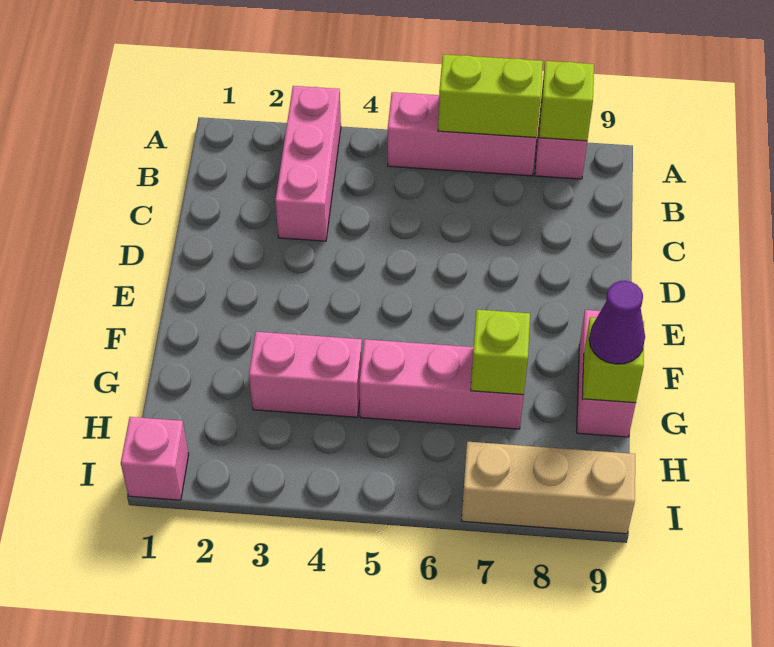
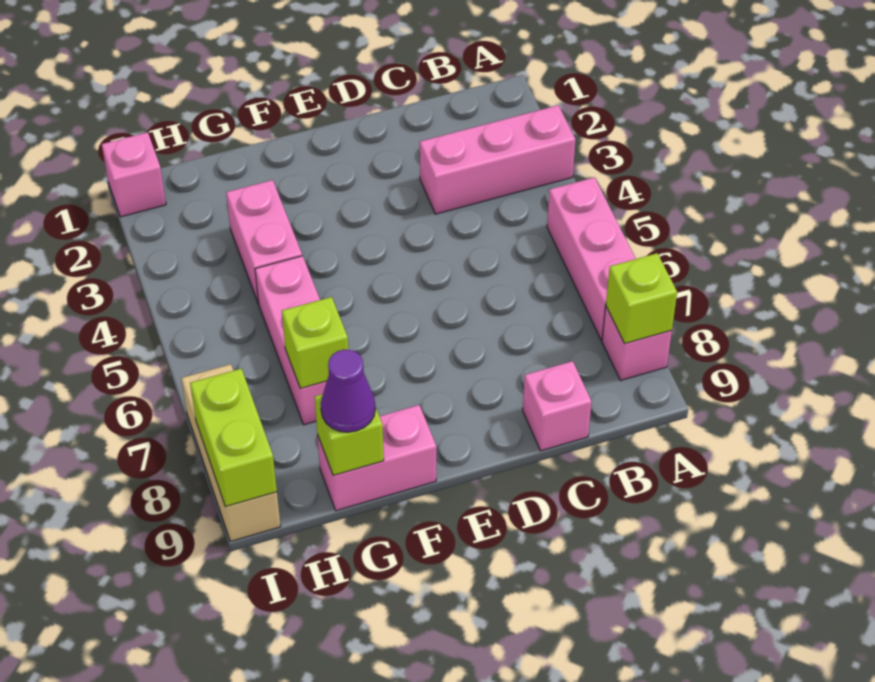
lime brick A6:A7 level 2 -> lime brick I8:I9 level 2
none -> pink brick C9 level 1

